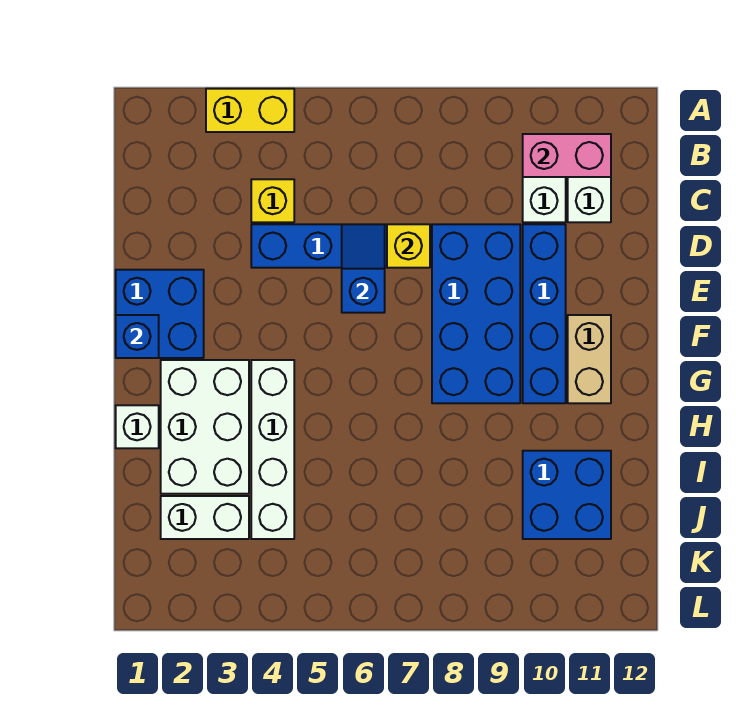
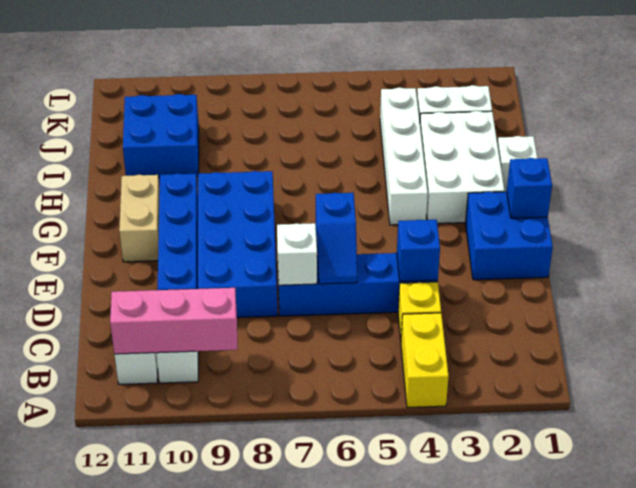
yellow brick A3:A4 level 1 -> yellow brick A4:B4 level 1
pink brick B10:B11 level 2 -> pink brick B9:B11 level 2
none -> blue brick D4 level 2
yellow brick D7 level 2 -> white brick D7 level 2

